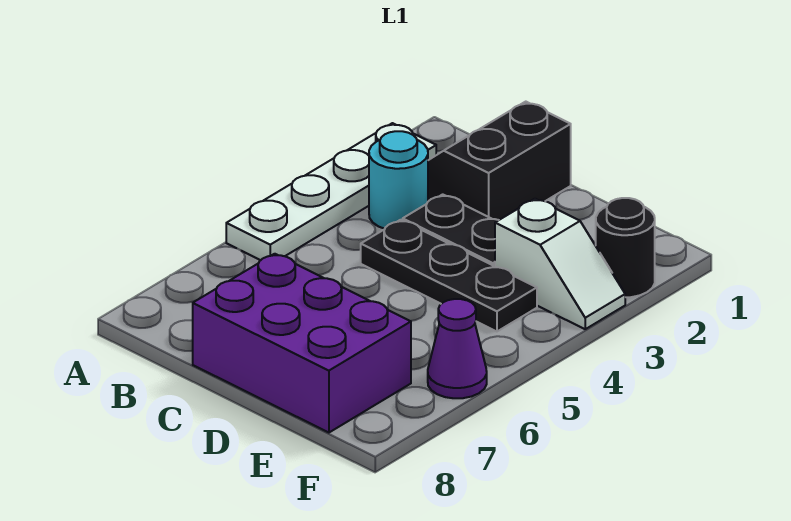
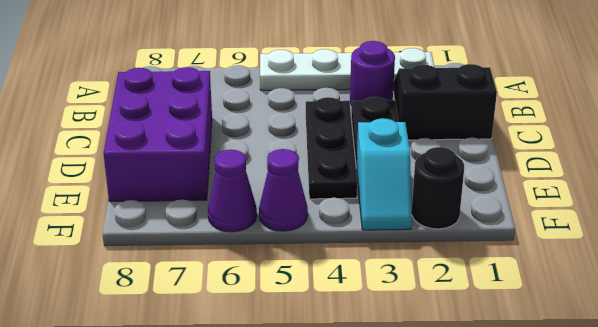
cyan round brick B3 level 1 -> purple round brick B3 level 1
white slope E3:F3 level 1 top E -> cyan slope E3:F3 level 1 top E
none -> purple cone F5 level 1

